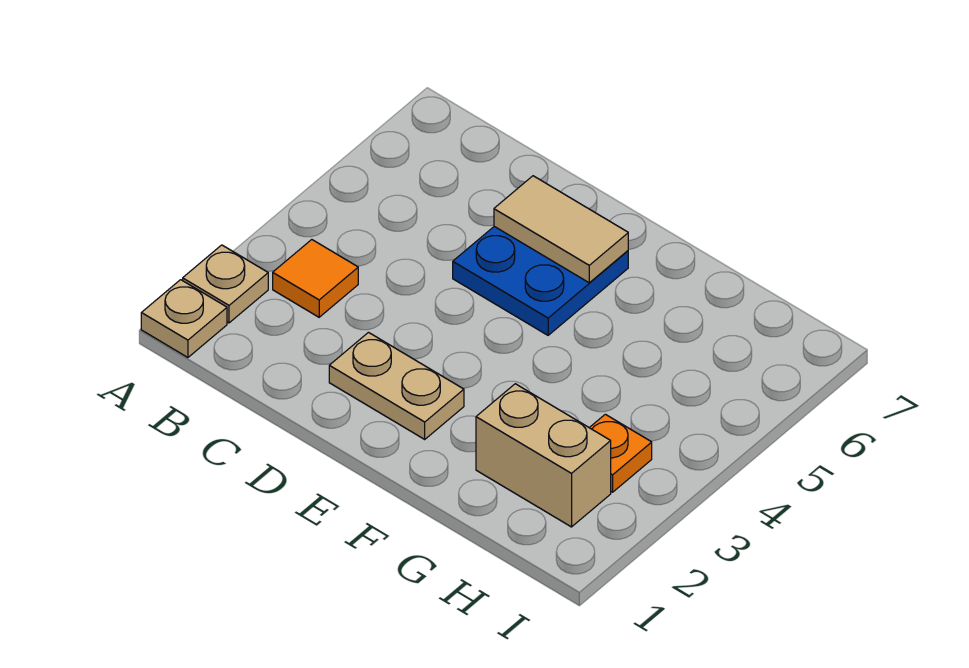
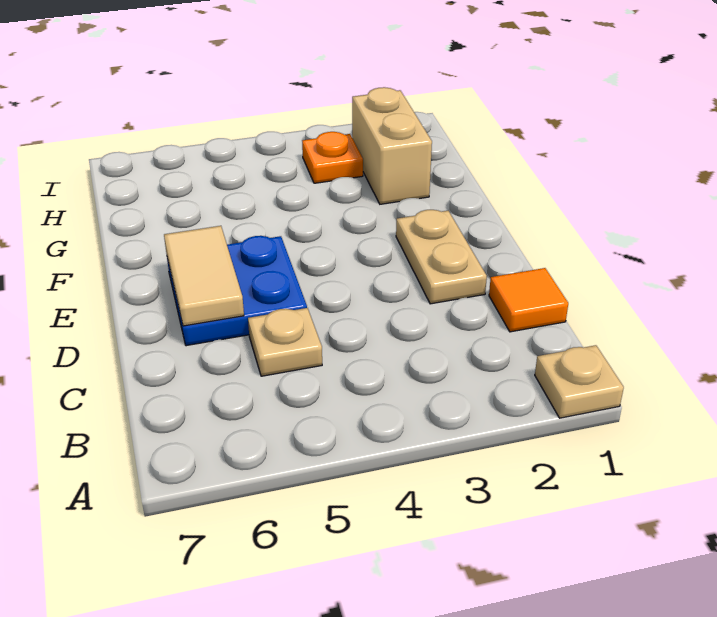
tan plate A2 level 1 -> tan plate C5 level 1
orange tile B3 level 1 -> orange tile C1 level 1

